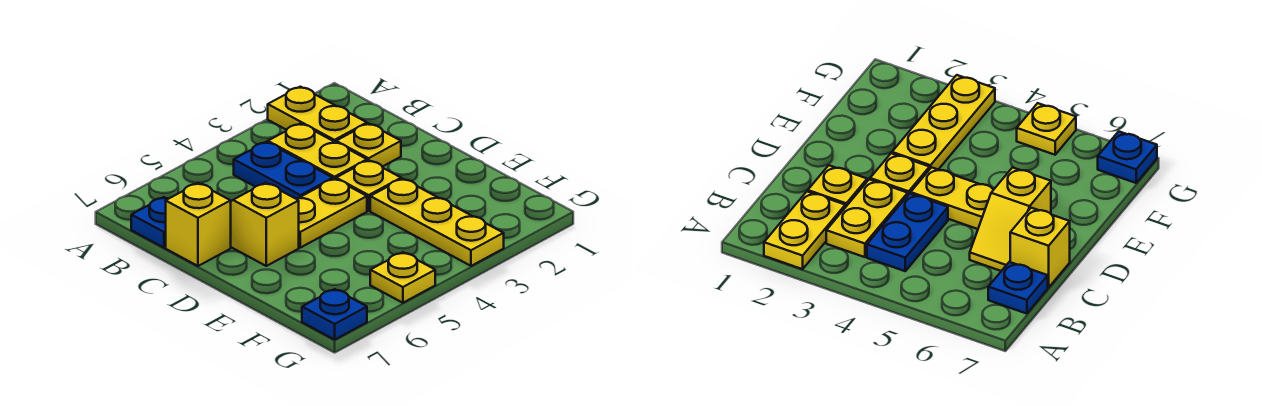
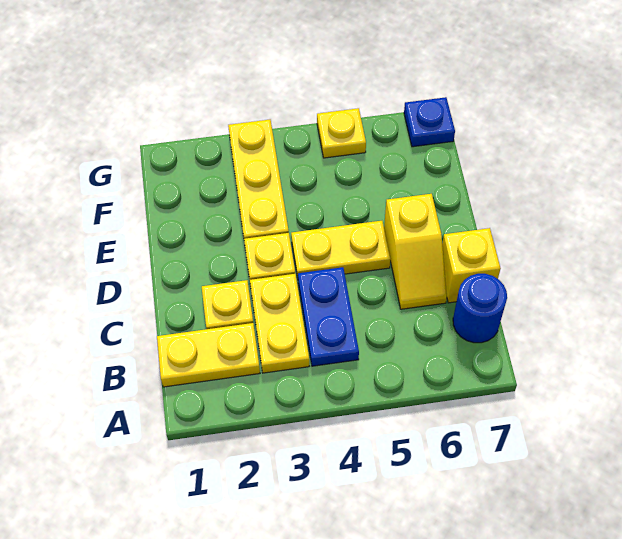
yellow plate A2:B2 level 1 -> yellow plate B1:B2 level 1
blue plate B7 level 1 -> blue round brick B7 level 1

